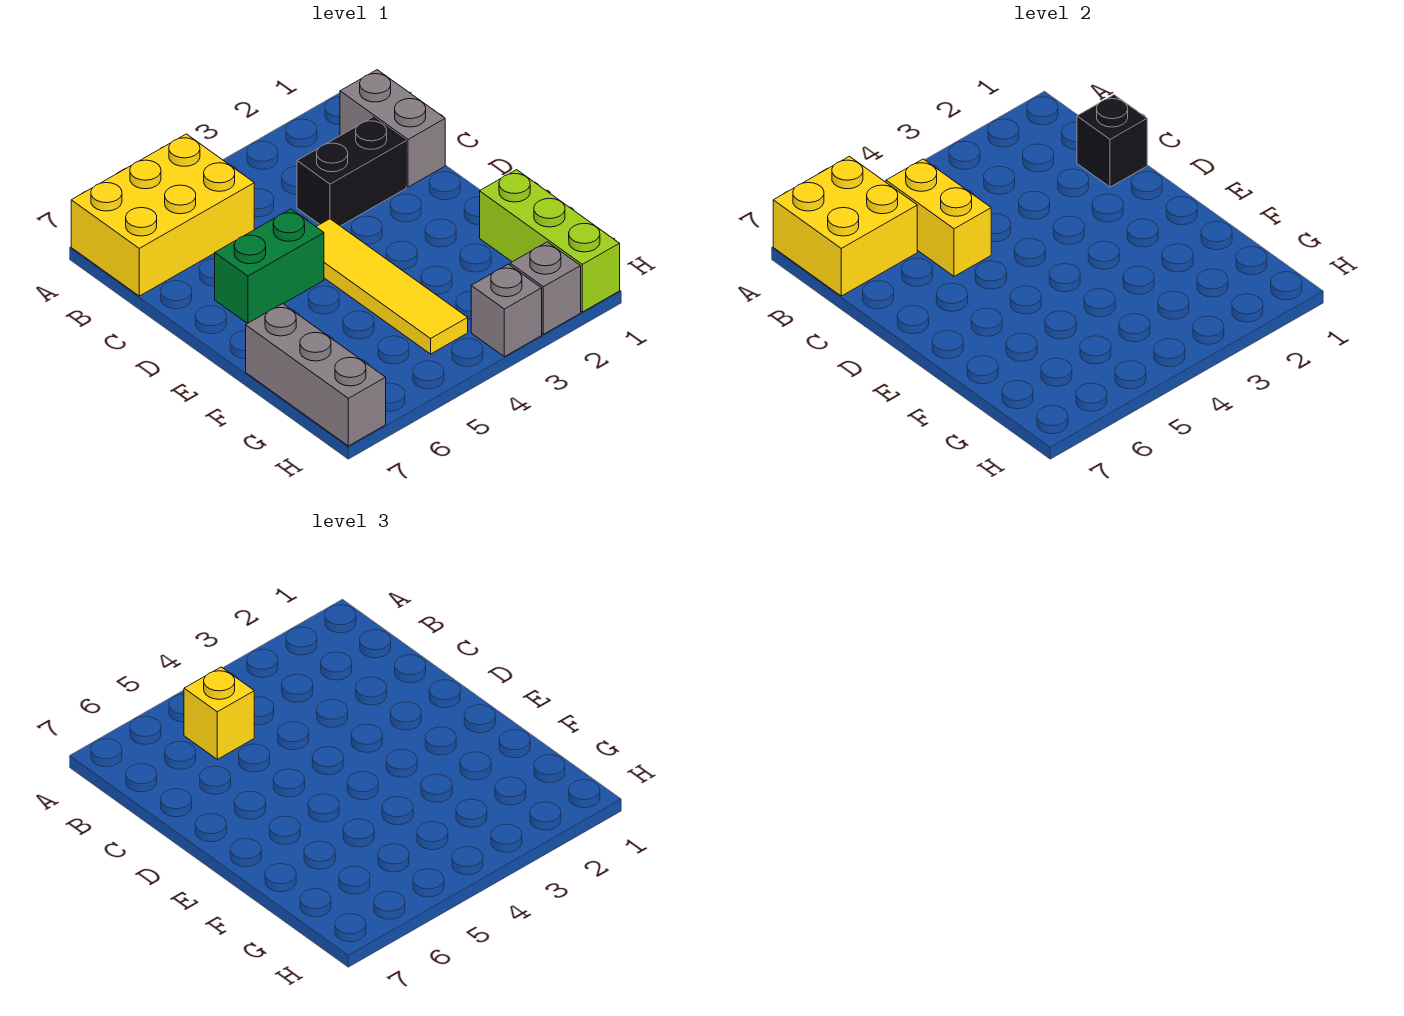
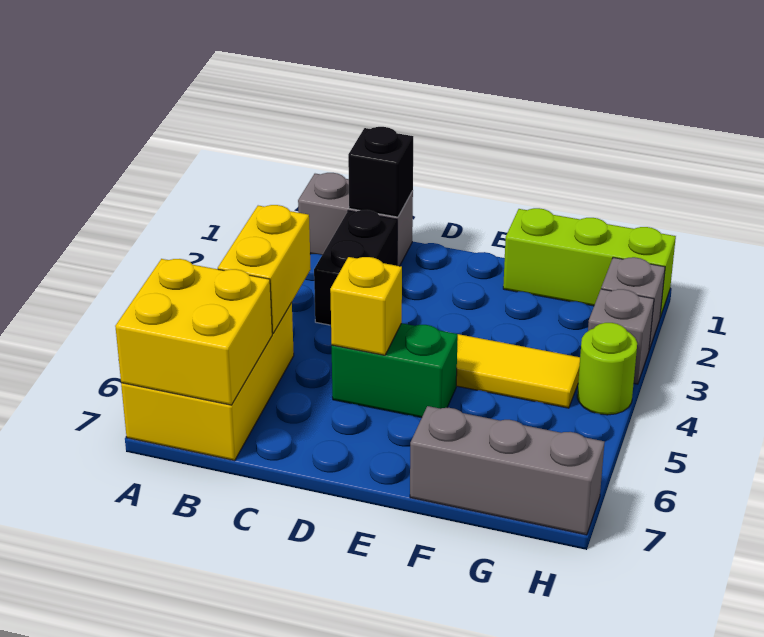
yellow brick B5:C5 level 2 -> yellow brick B4:B5 level 2
yellow brick B5 level 3 -> yellow brick D5 level 2
green brick D5:D6 level 1 -> green brick D5:E5 level 1
none -> lime round brick H4 level 1

